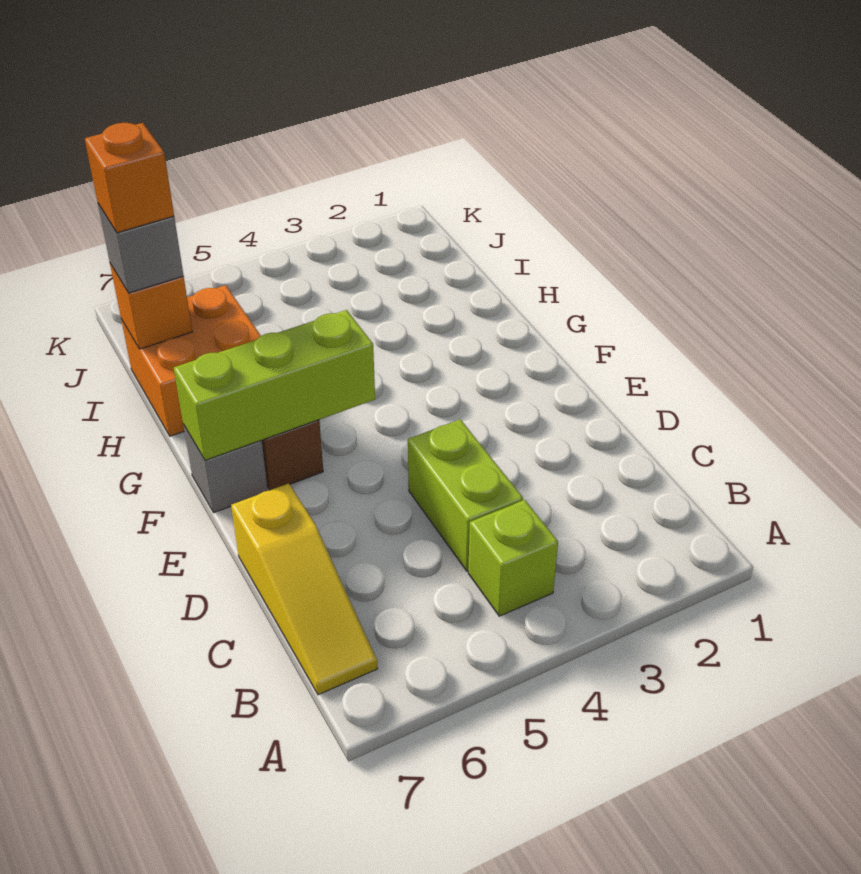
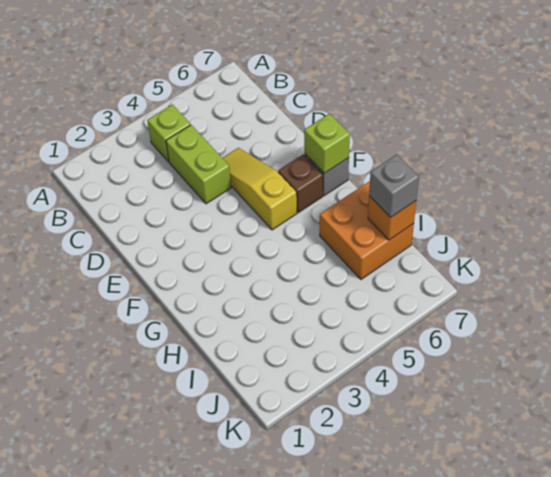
yellow slope B7:D7 level 1 top D -> yellow slope D5:F5 level 1 top F
lime brick F5:F7 level 2 -> lime brick F7 level 2
orange brick I7 level 4 -> none

